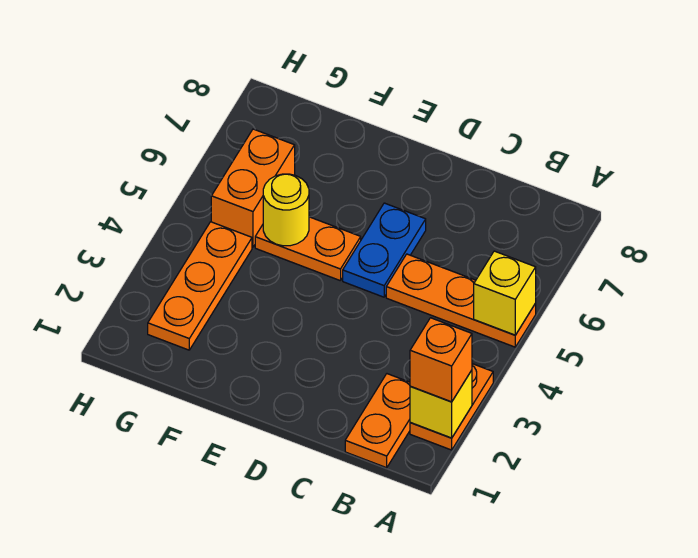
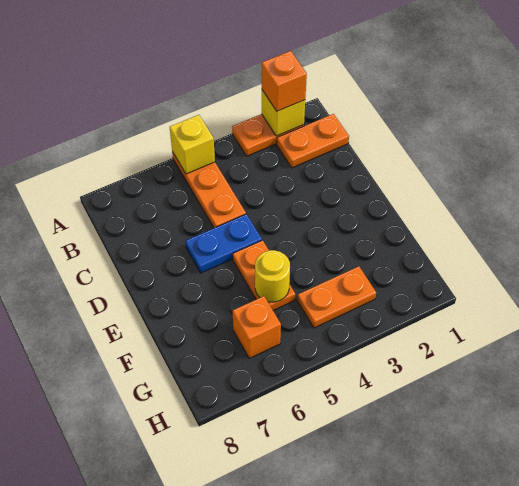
orange plate G2:G4 level 1 -> orange plate G3:G4 level 1
orange brick G5:G6 level 1 -> orange brick G6 level 1

